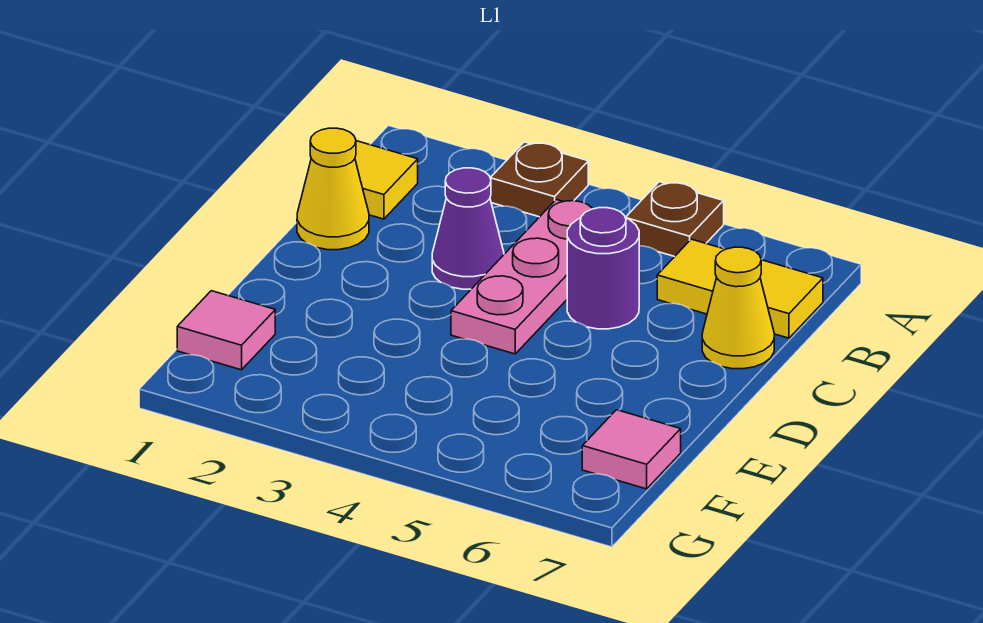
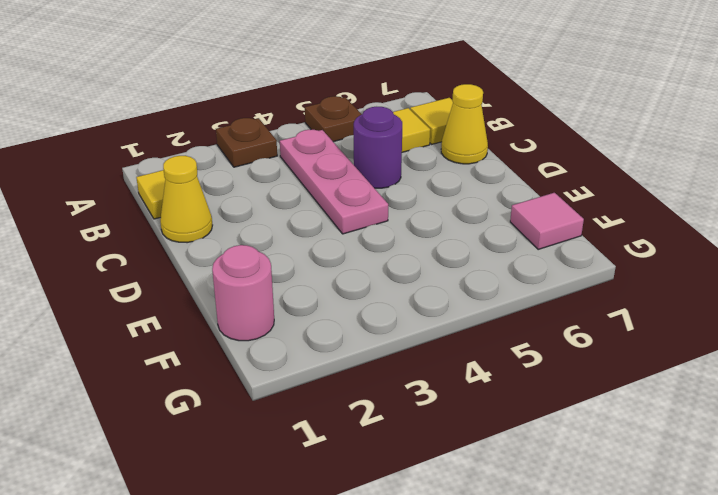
purple cone C3 level 1 -> none
pink tile F1 level 1 -> pink round brick F1 level 1

